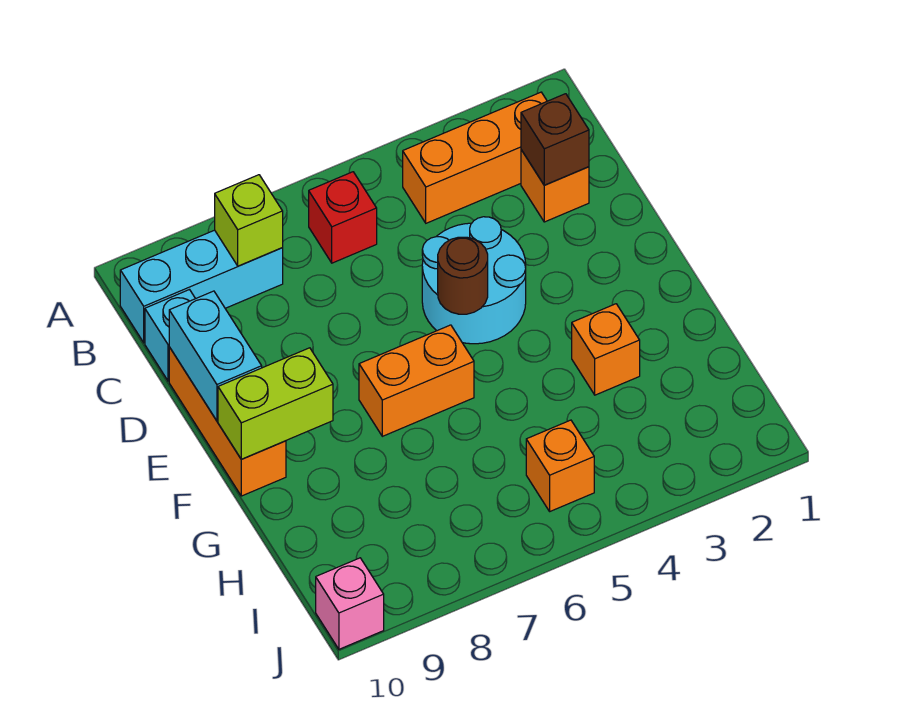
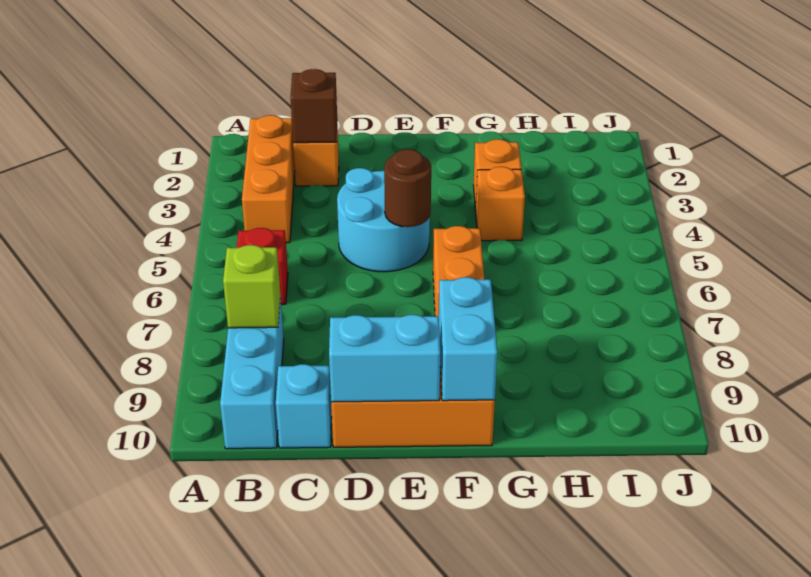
lime brick F9:F10 level 2 -> cyan brick F9:F10 level 2
orange brick I5 level 1 -> orange brick G4 level 1
pink brick J10 level 1 -> none

